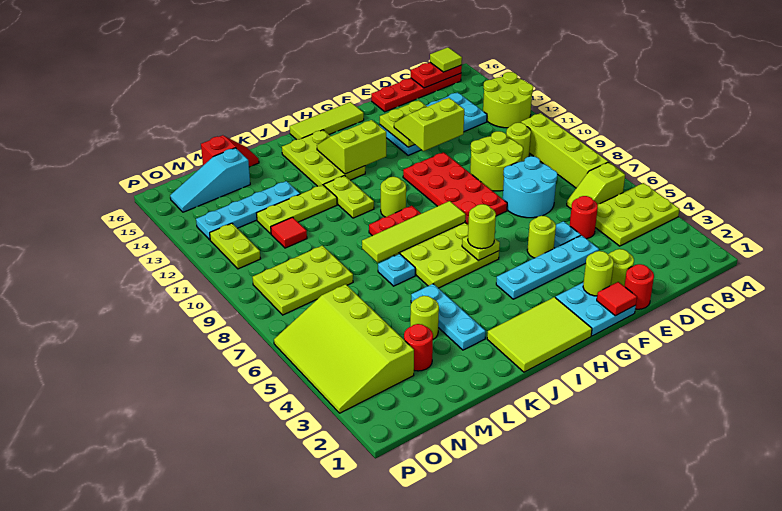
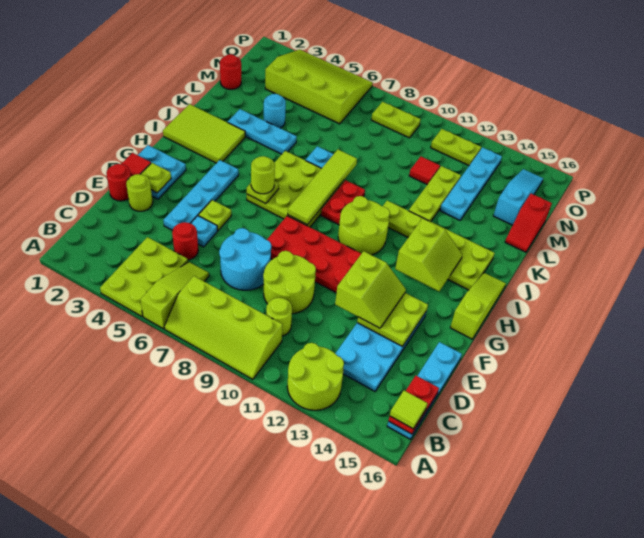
lime slope B6:C6 level 1 top B -> lime slope A6:C6 level 1 top A
red plate B16:E16 level 1 -> cyan plate B16:E16 level 1
lime round brick F2 level 2 -> lime plate F2 level 2
lime round brick F5 level 1 -> lime plate F5 level 1
lime tile G16:I16 level 1 -> lime slope G16:I16 level 1 top G
lime tile H1:J2 level 1 -> lime tile I1:J3 level 1
lime round brick I10 level 1 -> lime round brick H10:I11 level 1
lime round brick L4 level 1 -> cyan round brick L4 level 1
red round brick M3 level 1 -> red round brick M1 level 1
lime plate M8:O9 level 1 -> lime plate O8:O9 level 1

